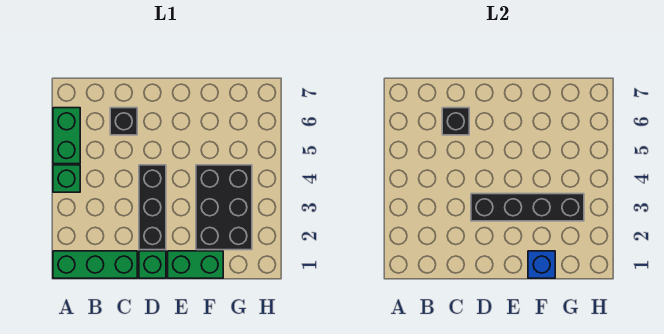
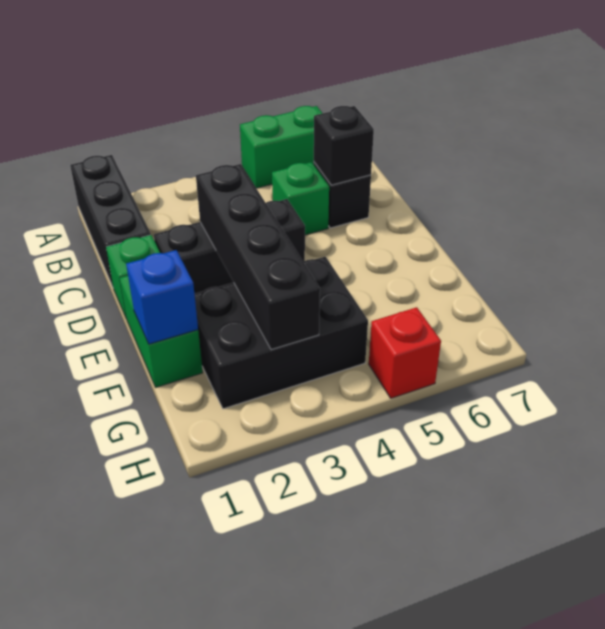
green brick A1:C1 level 1 -> black brick A1:C1 level 1
green brick A4 level 1 -> green brick C5 level 1
none -> red brick H5 level 1

